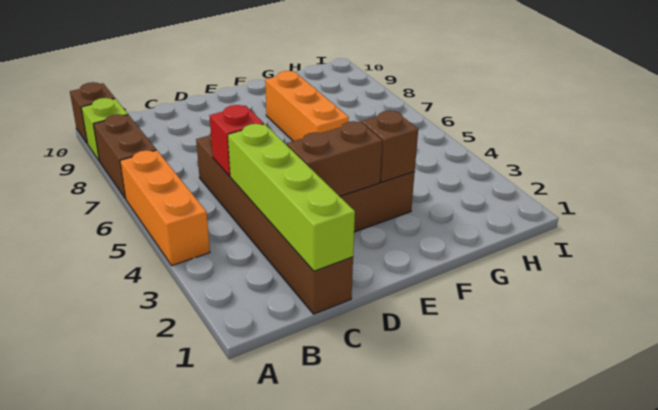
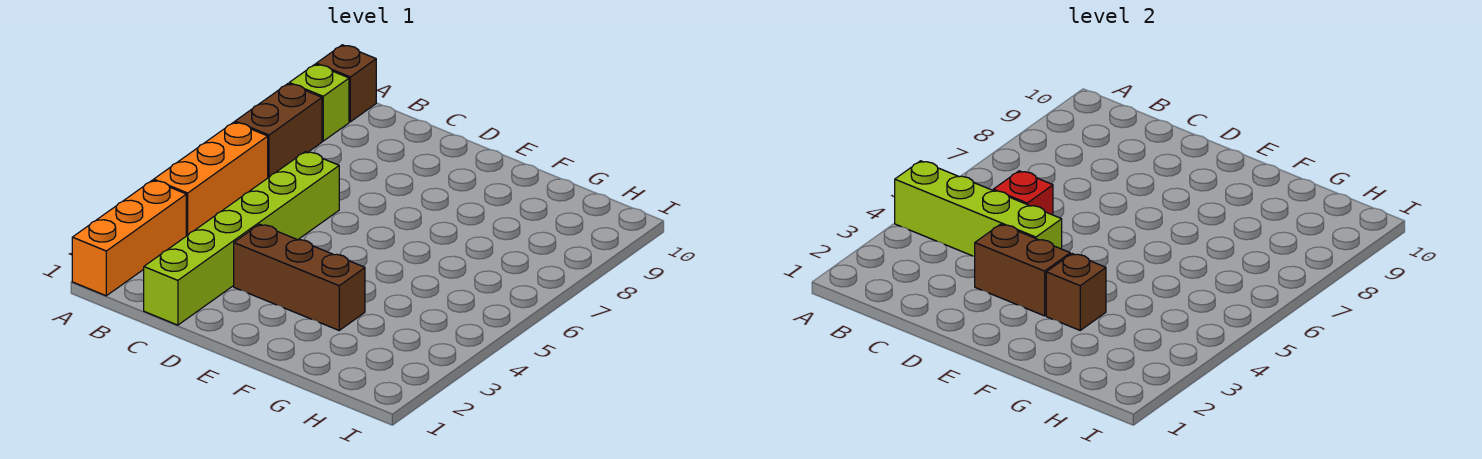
brown brick C1:C6 level 1 -> lime brick C1:C6 level 1
lime brick C1:C4 level 2 -> lime brick A4:D4 level 2
orange brick F6:F8 level 1 -> orange brick A1:A3 level 1

